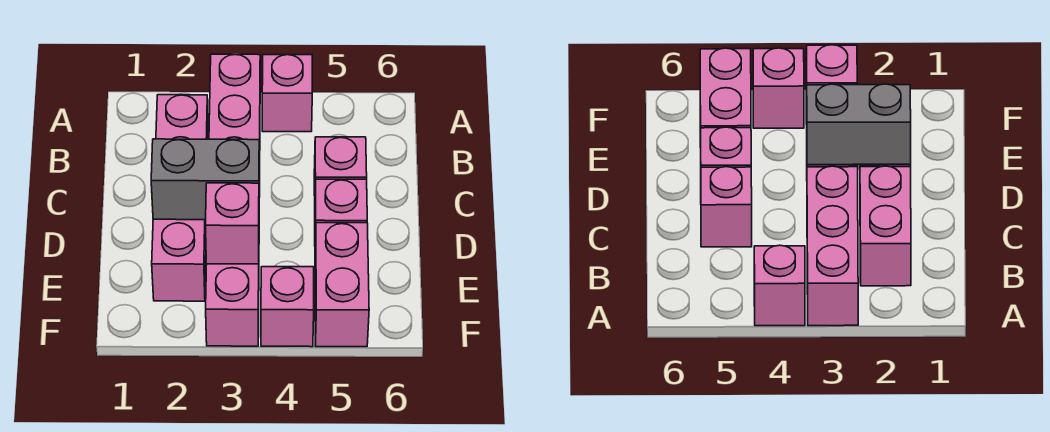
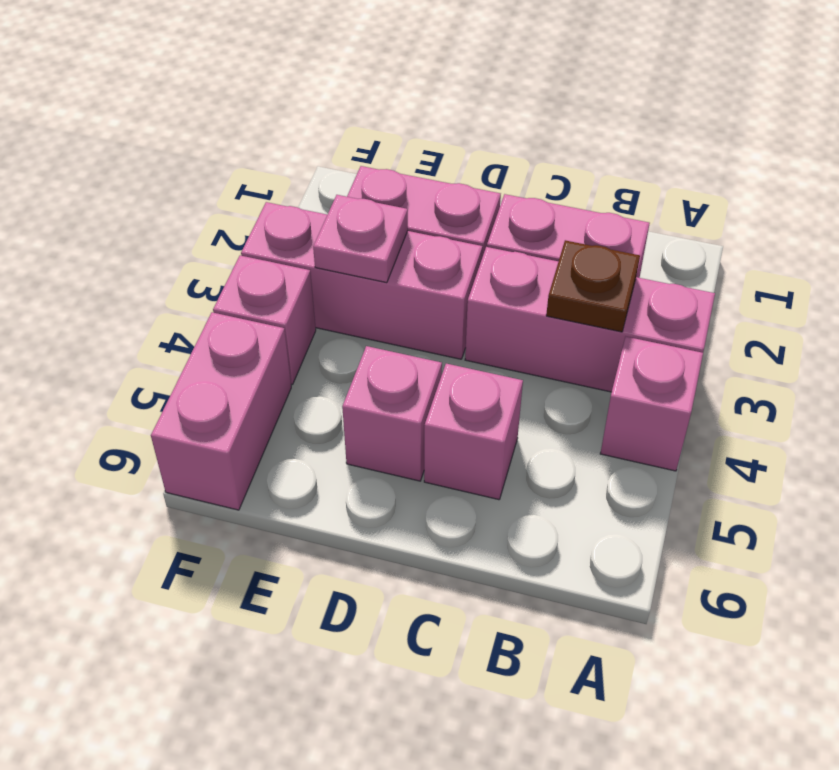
none -> brown plate B3 level 2
grey brick D2:D3 level 2 -> none
pink brick E3 level 2 -> pink plate E3 level 2
pink brick E5:F5 level 1 -> pink brick F5:F6 level 1

